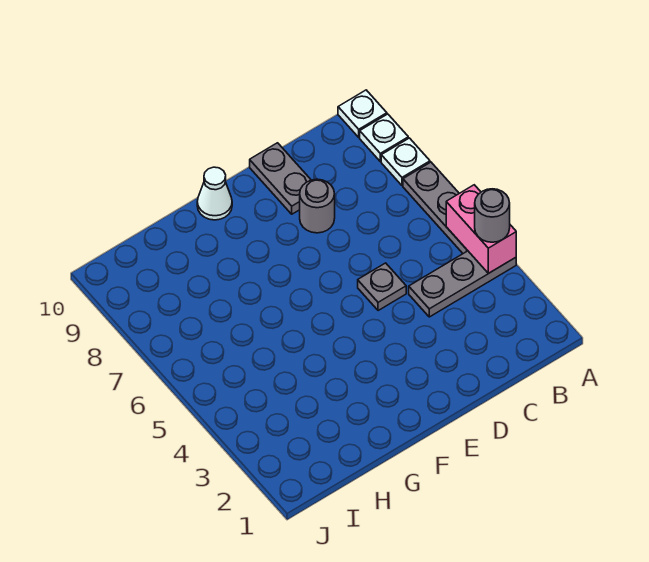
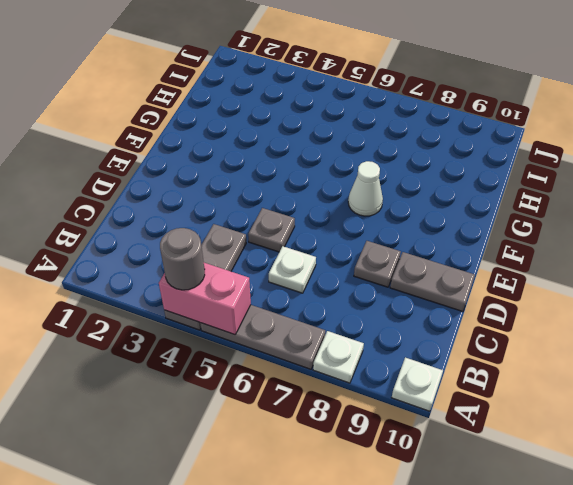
white plate A9 level 1 -> white plate C6 level 1
grey round brick D8 level 1 -> grey plate D8 level 1
white cone F10 level 1 -> white cone F7 level 1

